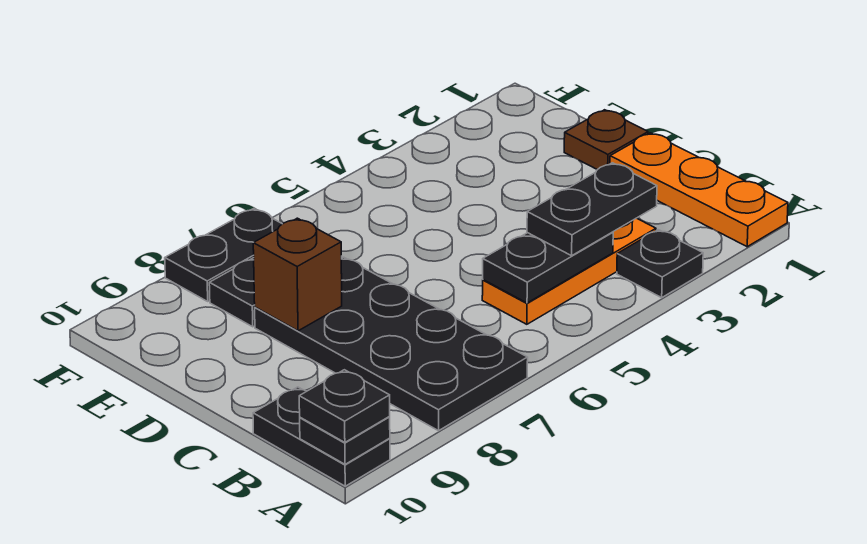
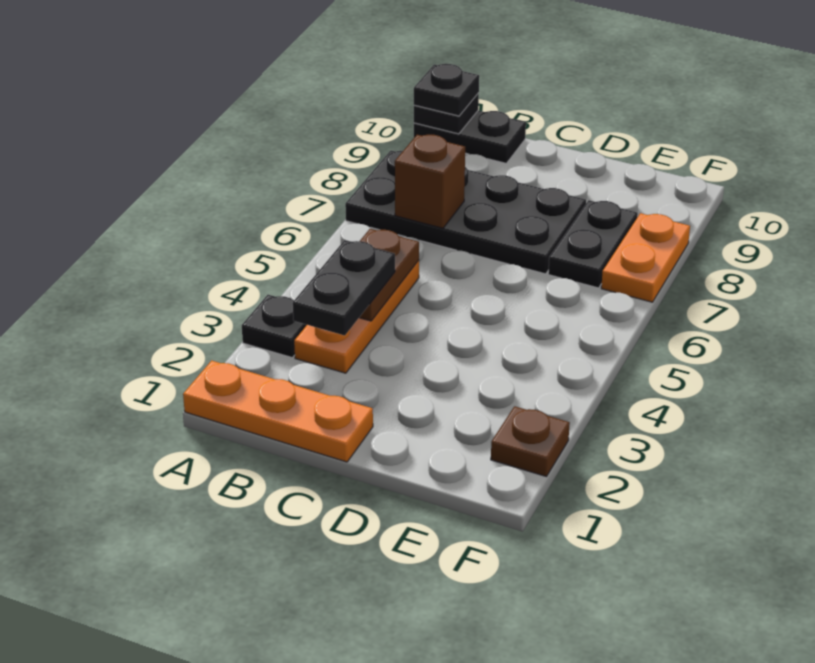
black plate B4:B5 level 2 -> brown plate B4:B5 level 2
brown plate D1 level 1 -> brown plate F2 level 1
brown brick D8 level 2 -> brown brick B7 level 2
black plate F7:F8 level 1 -> orange plate F7:F8 level 1

